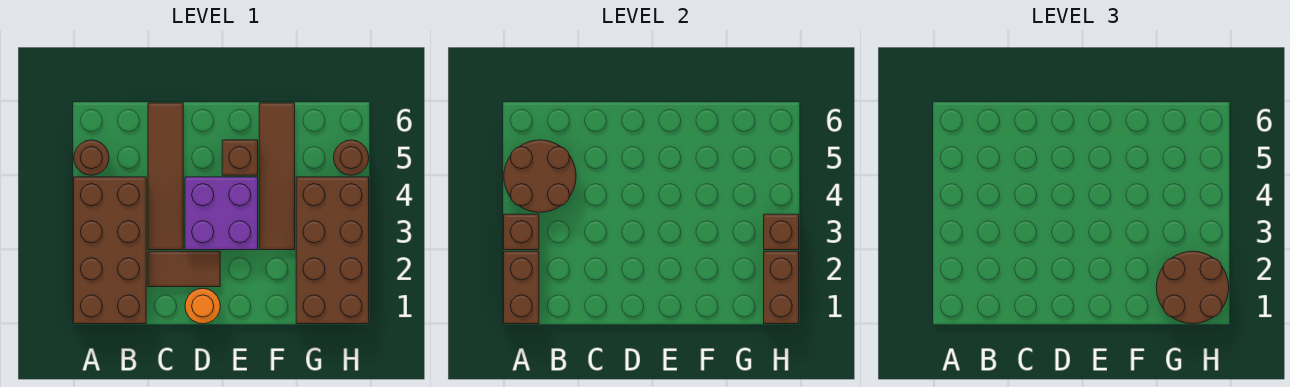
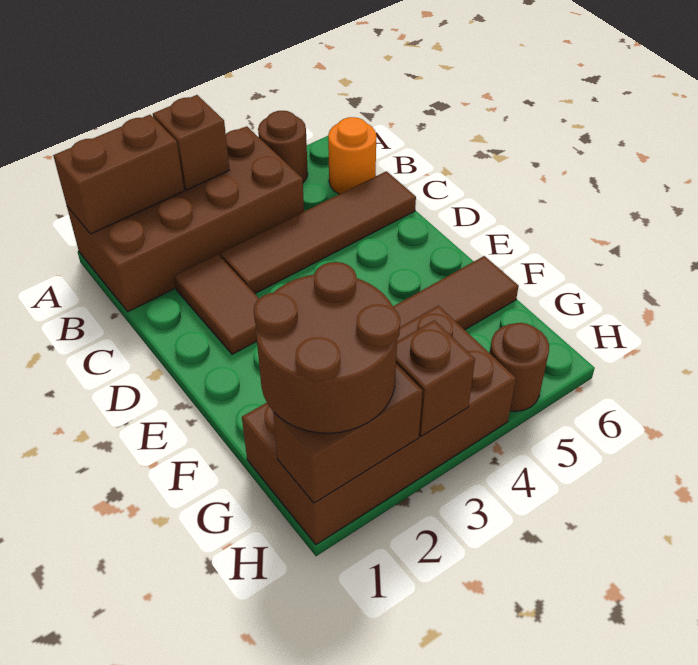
brown round brick A4:B5 level 2 -> none
orange round brick D1 level 1 -> orange round brick B6 level 1
purple brick D3:E4 level 1 -> none
brown brick E5 level 1 -> none

